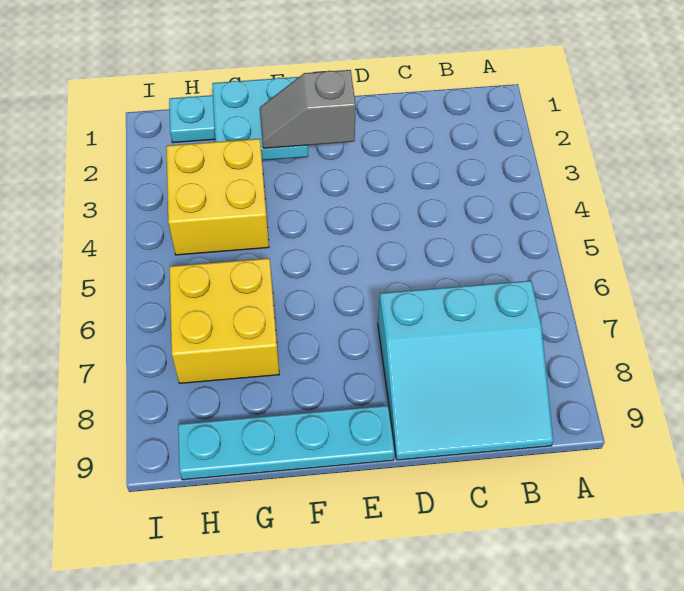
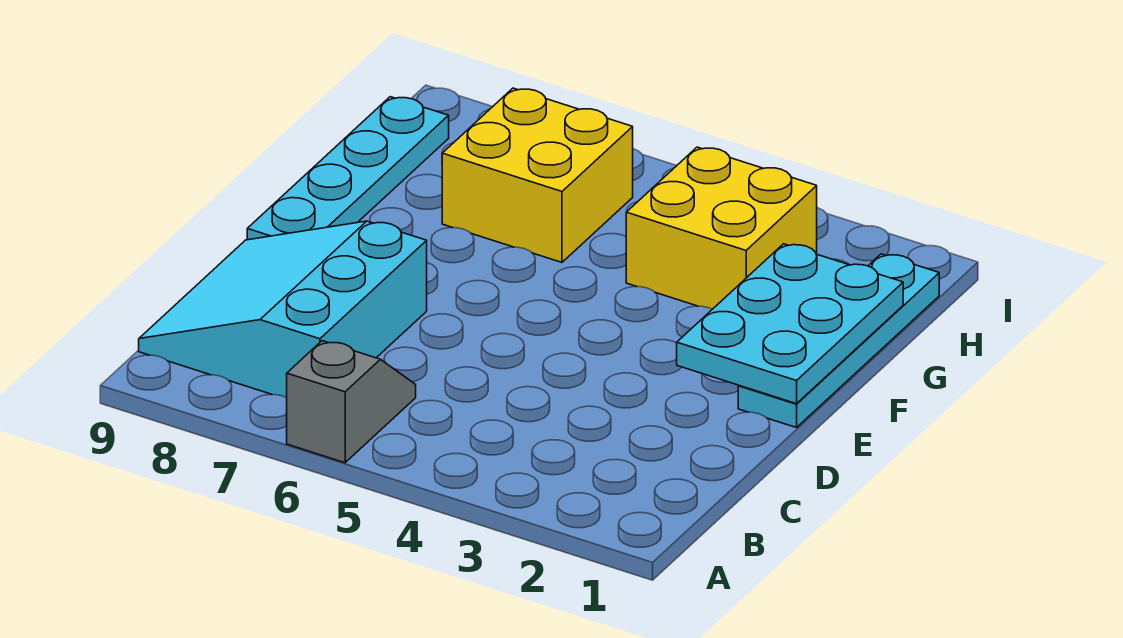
grey slope E2:F2 level 3 top E -> grey slope A6:B6 level 1 top A
cyan plate F1:G2 level 2 -> cyan plate E1:G2 level 2

